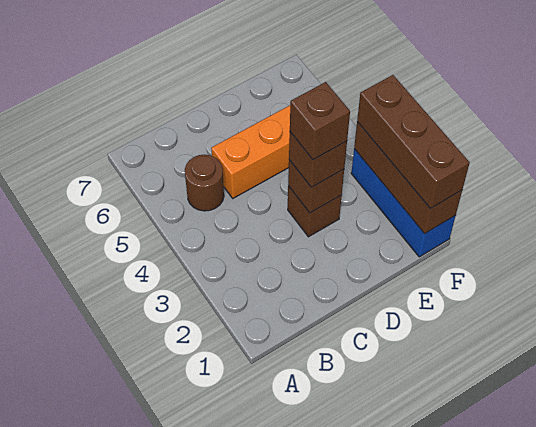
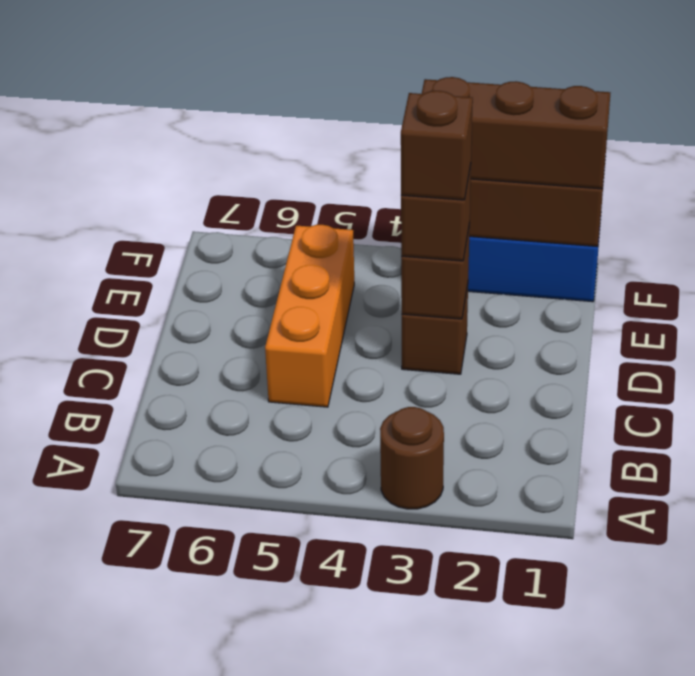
brown round brick B5 level 1 -> brown round brick A3 level 1

